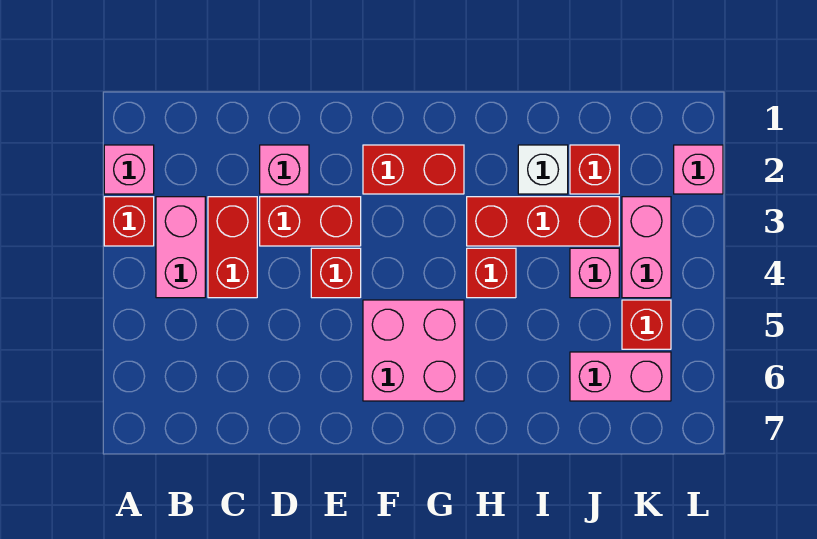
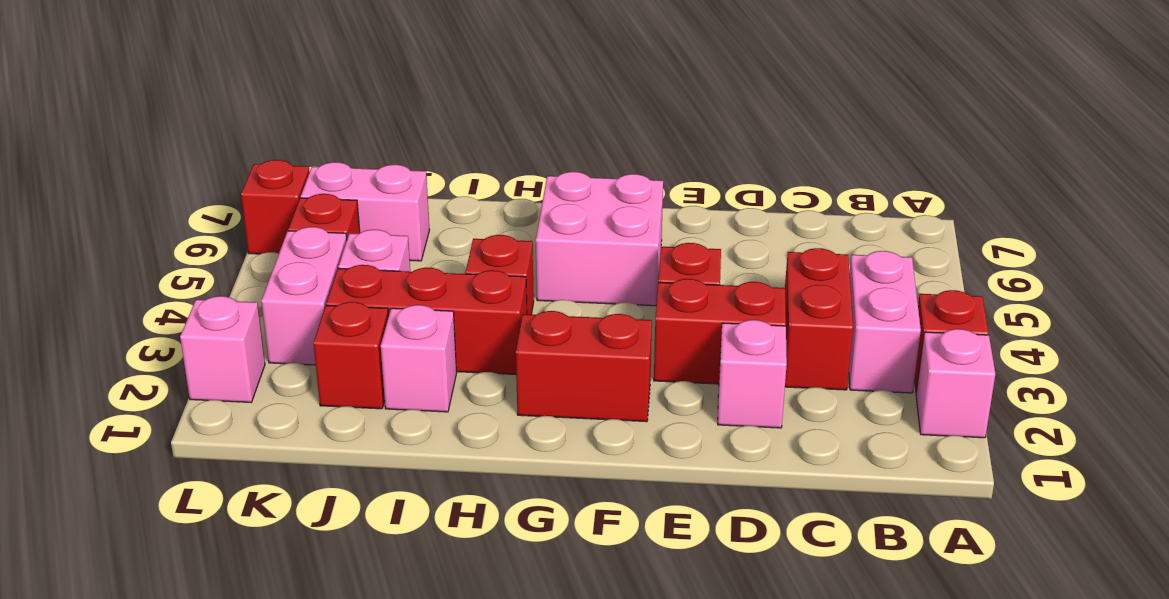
white brick I2 level 1 -> pink brick I2 level 1
none -> red brick L6 level 1

